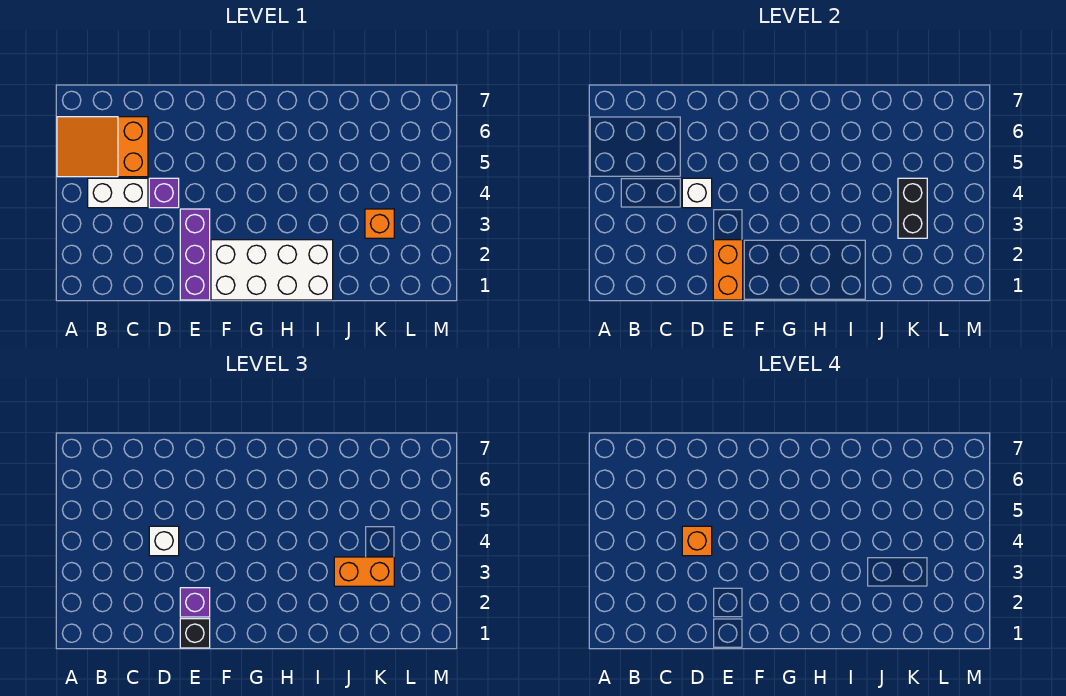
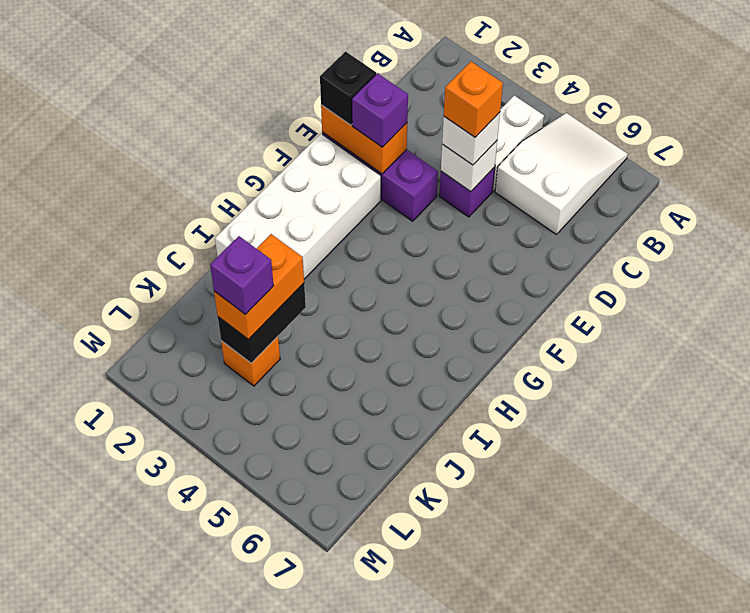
orange slope A5:C6 level 1 top C -> white slope A5:C6 level 1 top C
black brick K3:K4 level 2 -> black brick J3:K3 level 2
none -> purple brick K3 level 4

